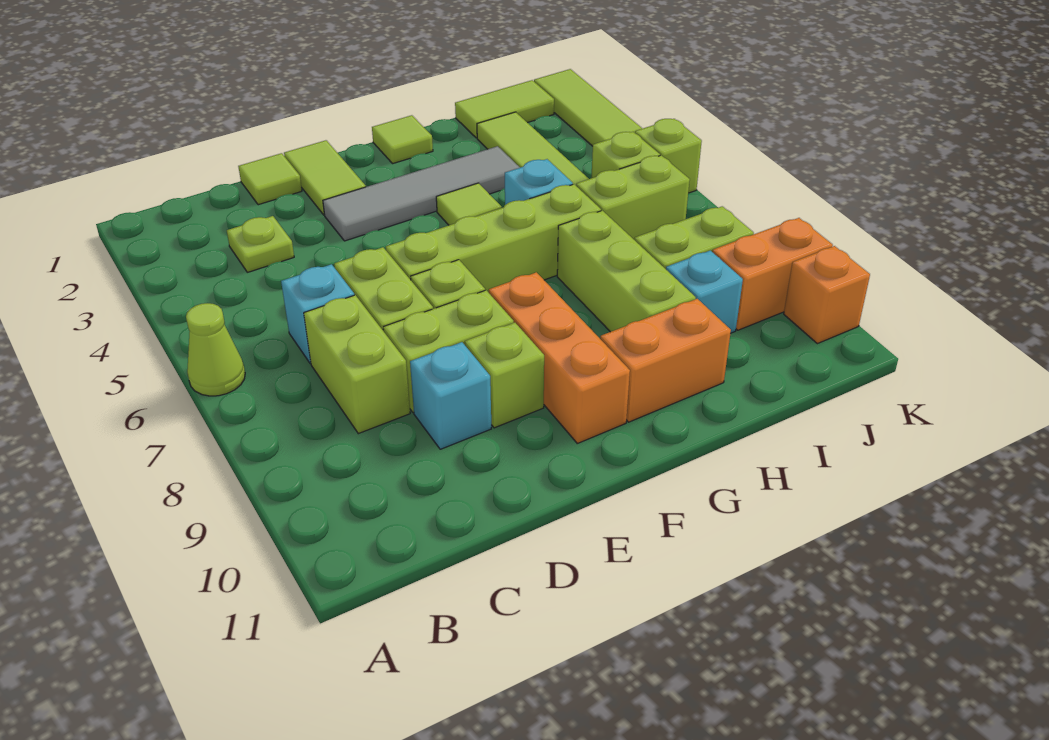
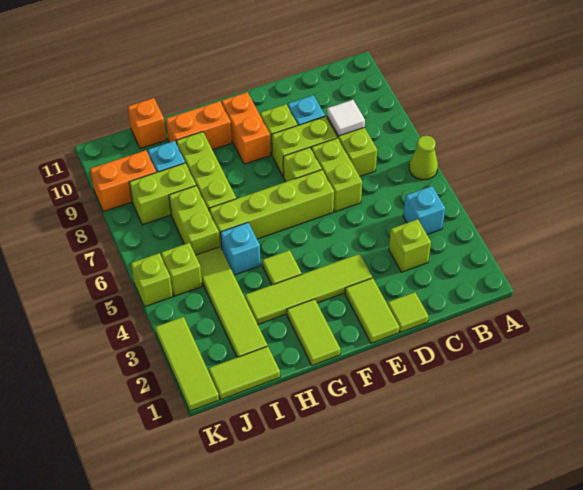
lime plate C3 level 1 -> lime brick C3 level 1
cyan brick C6 level 1 -> cyan brick B4 level 1
none -> white tile C8 level 2
grey tile E3:H3 level 1 -> lime tile E3:H3 level 1
orange brick F8:F10 level 1 -> orange brick F9:F10 level 1
lime tile G1 level 1 -> lime tile G1:G2 level 1
lime brick I6:J6 level 1 -> lime brick I6:I7 level 1
orange brick K10 level 1 -> orange brick I11 level 1

